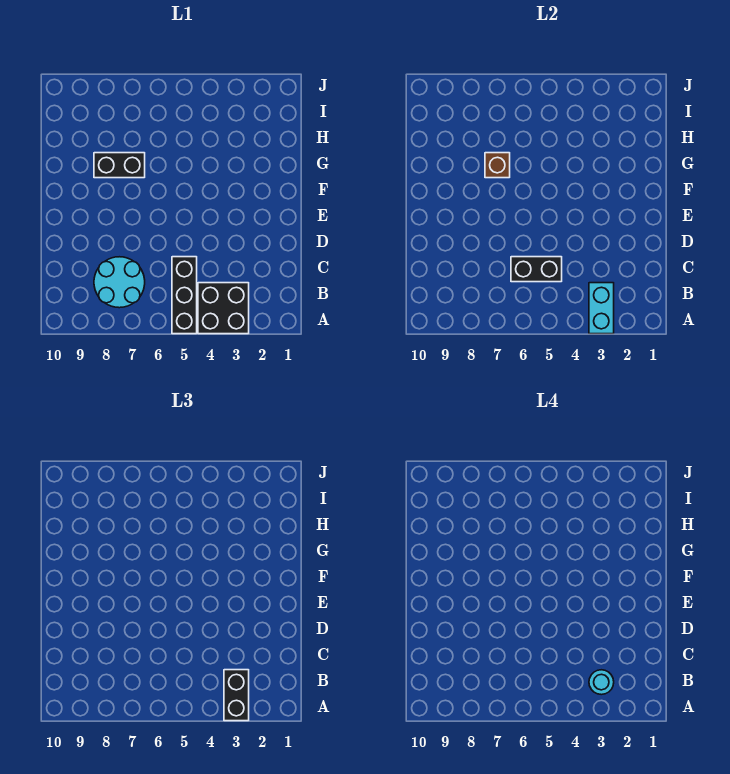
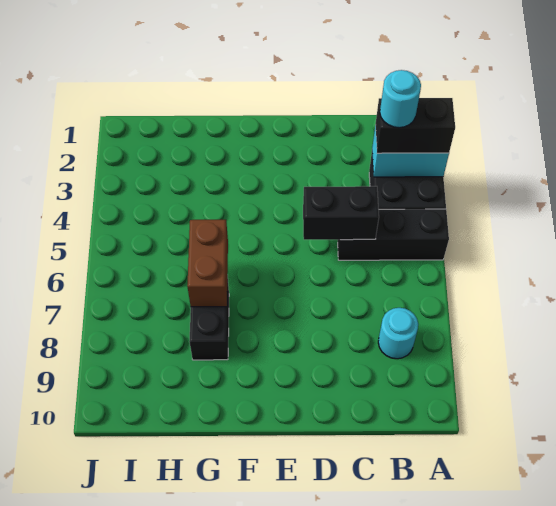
cyan round brick B7:C8 level 1 -> cyan round brick B8 level 1
black brick C5:C6 level 2 -> black brick C5:D5 level 2
brown brick G7 level 2 -> brown brick G6:G7 level 2

